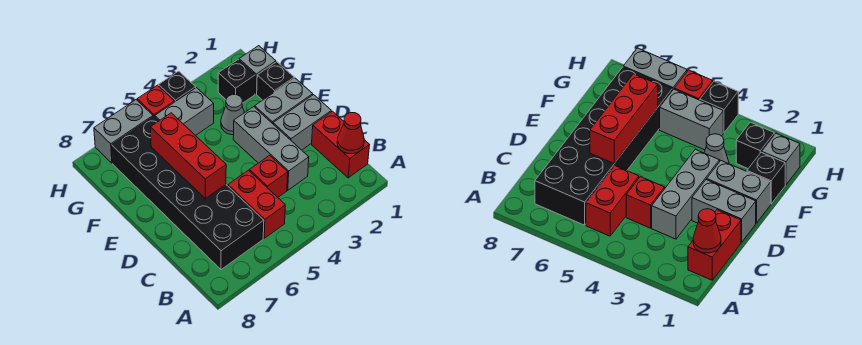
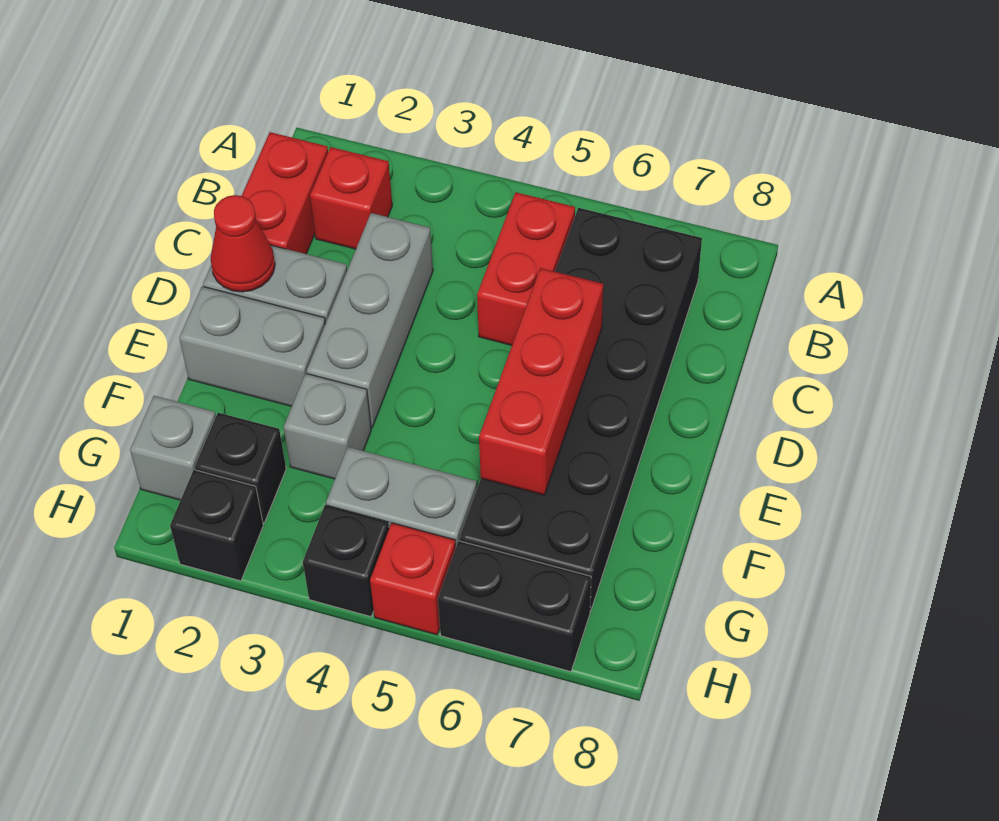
red cone B1 level 2 -> red cone D1 level 2
red brick C4 level 1 -> red brick B2 level 1
black brick F1 level 1 -> black brick H2 level 1
grey cone F3 level 1 -> grey brick F3 level 1
grey brick H6:H7 level 1 -> black brick H6:H7 level 1

